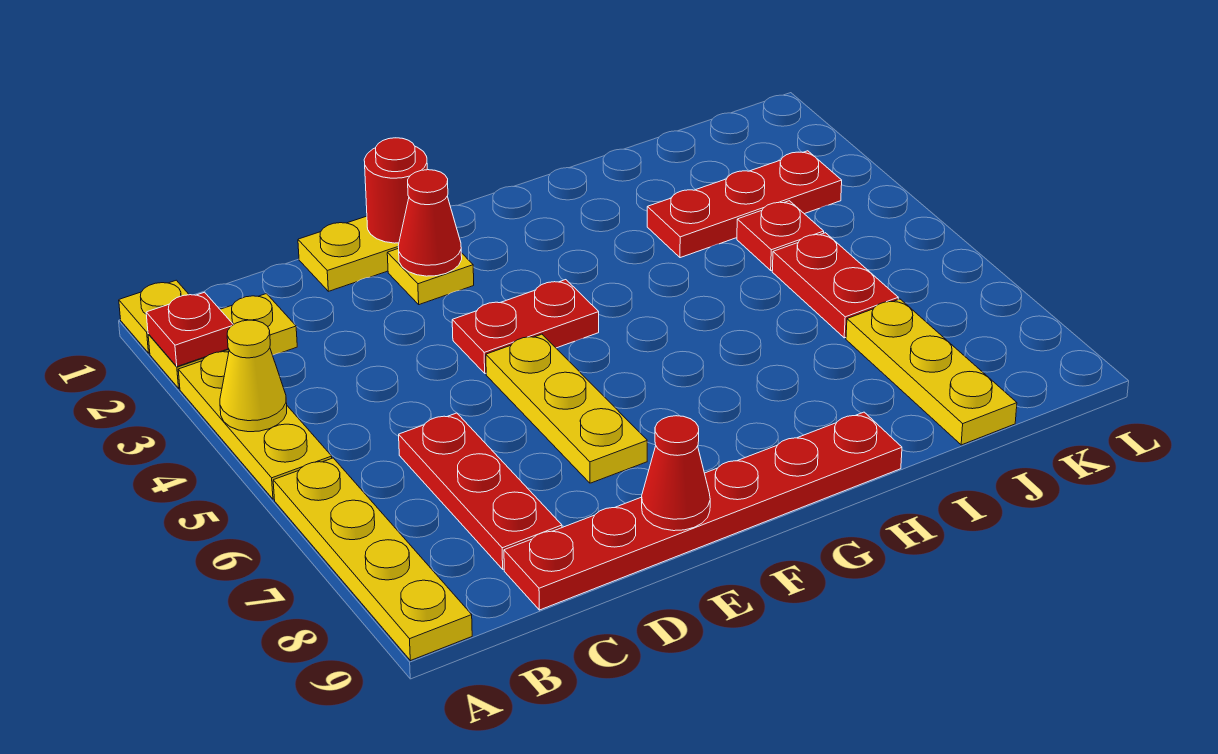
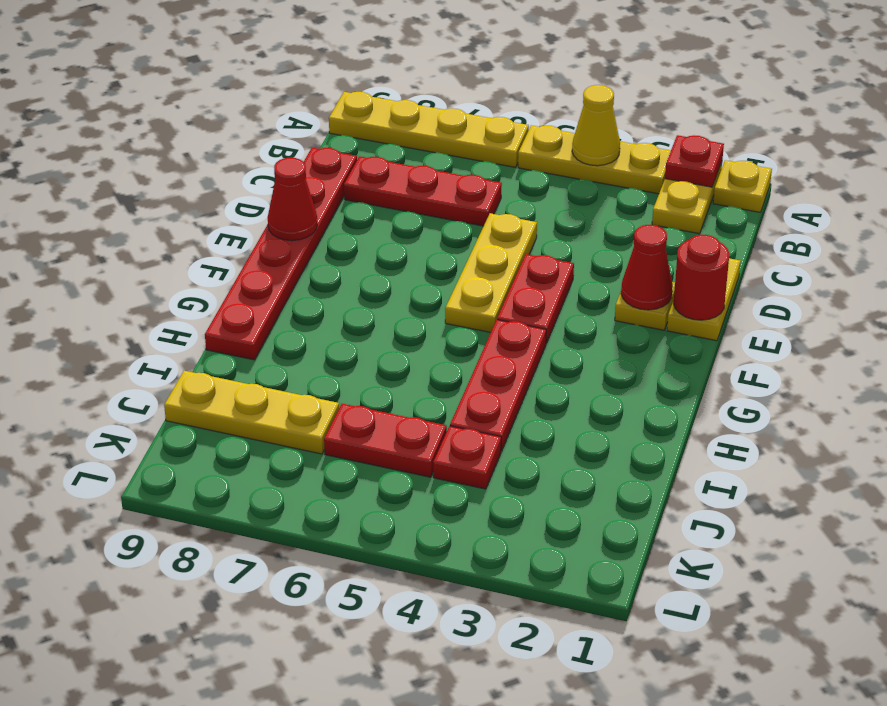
yellow plate E5:E7 level 1 -> yellow plate D5:F5 level 1
red plate I3:K3 level 1 -> red plate G4:I4 level 1

